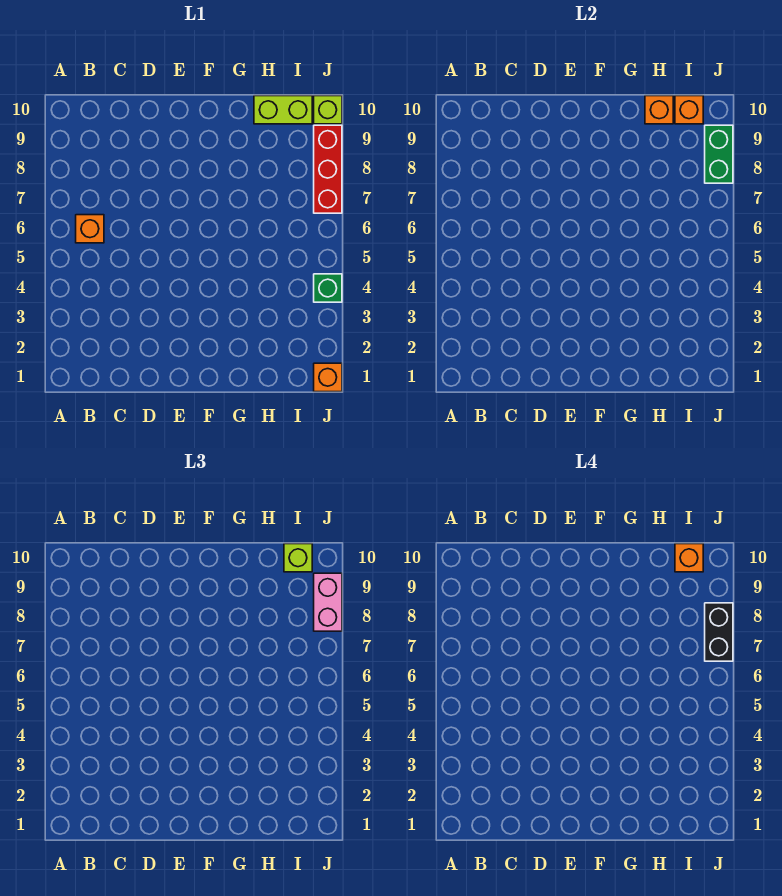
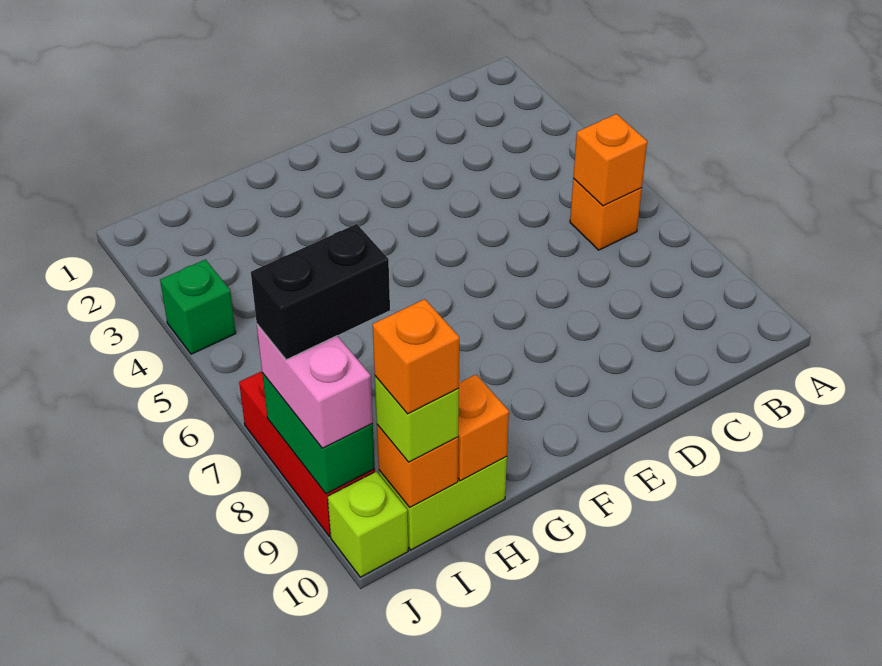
orange brick J1 level 1 -> orange brick B6 level 2
black brick J7:J8 level 4 -> black brick I8:J8 level 4

